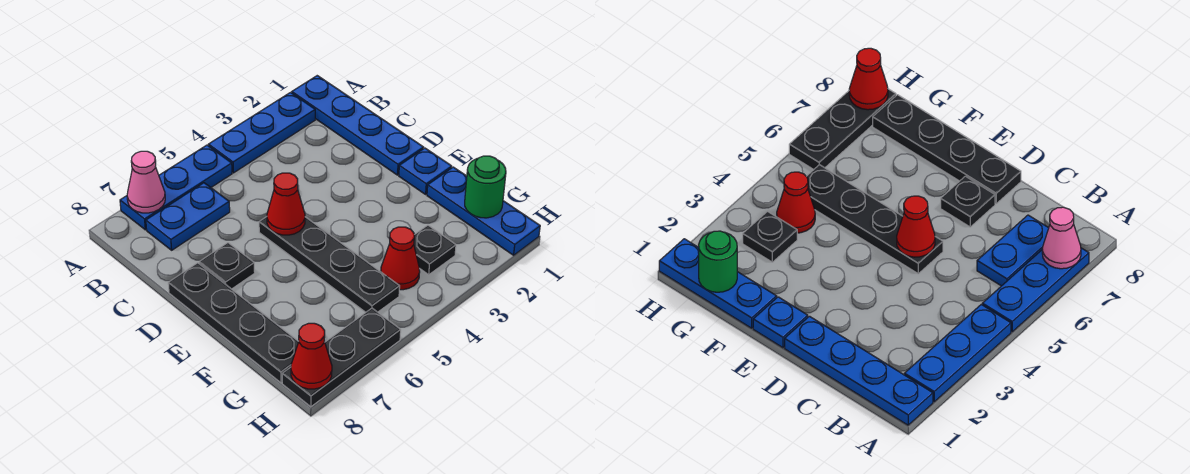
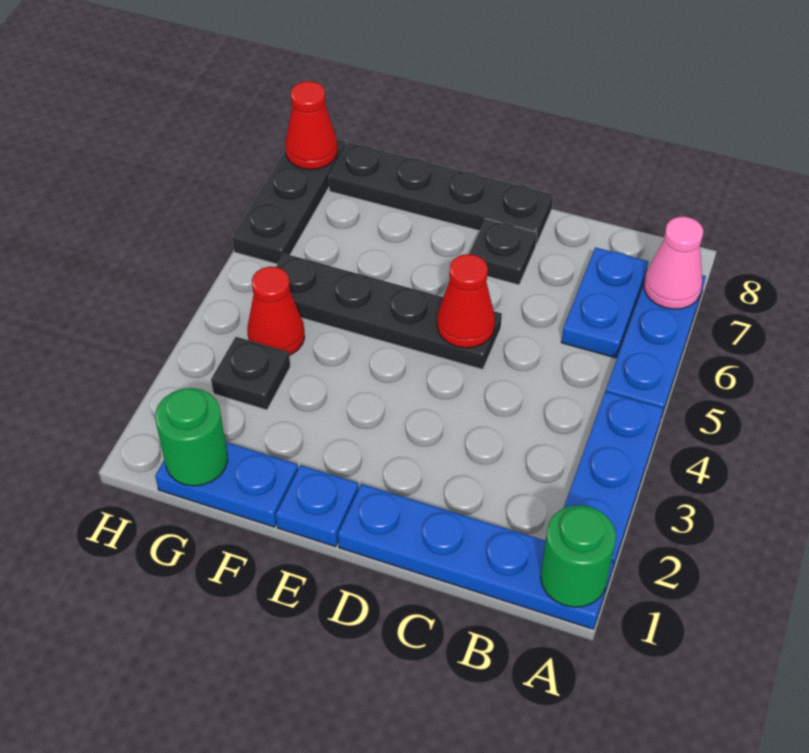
none -> green round brick A1 level 2
blue plate F1:H1 level 1 -> blue plate F1:G1 level 1

